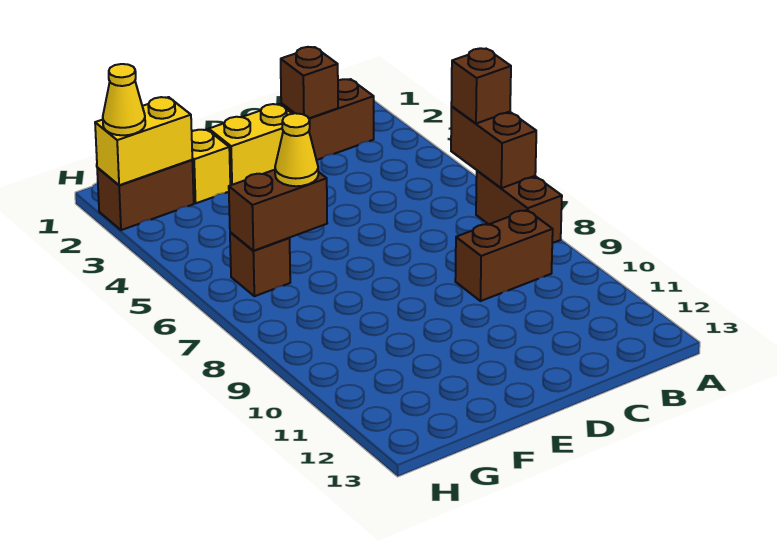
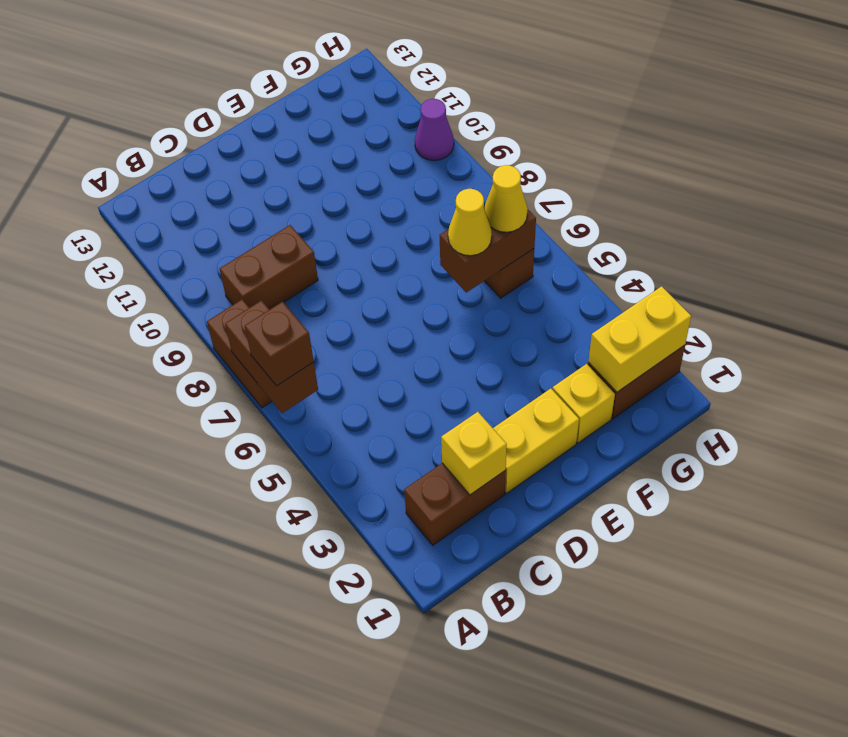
brown brick C2 level 2 -> yellow brick C2 level 2
yellow cone H2 level 3 -> yellow cone G6 level 3
none -> purple cone H10 level 1

